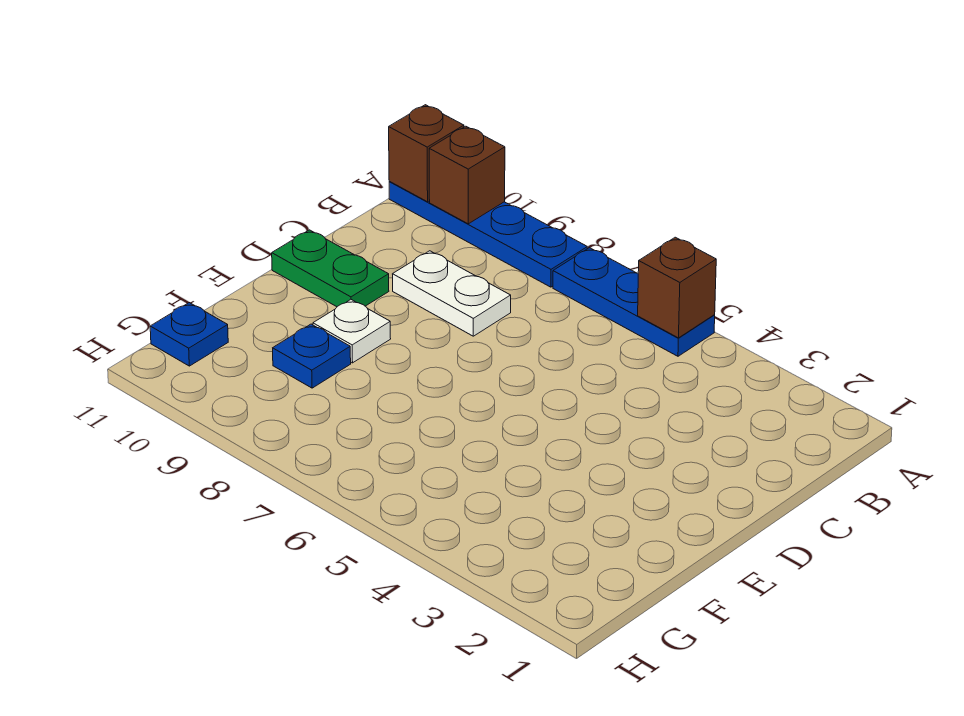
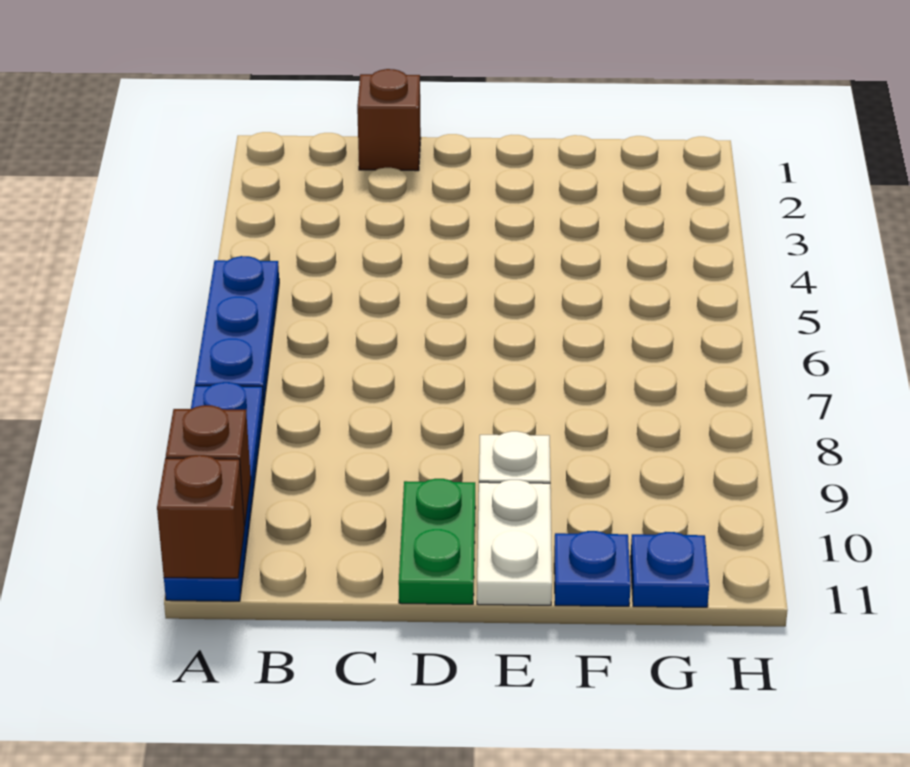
brown brick A5 level 2 -> brown brick C1 level 1
white plate C8:C9 level 1 -> white plate E10:E11 level 1
blue plate F9 level 1 -> blue plate F11 level 1

